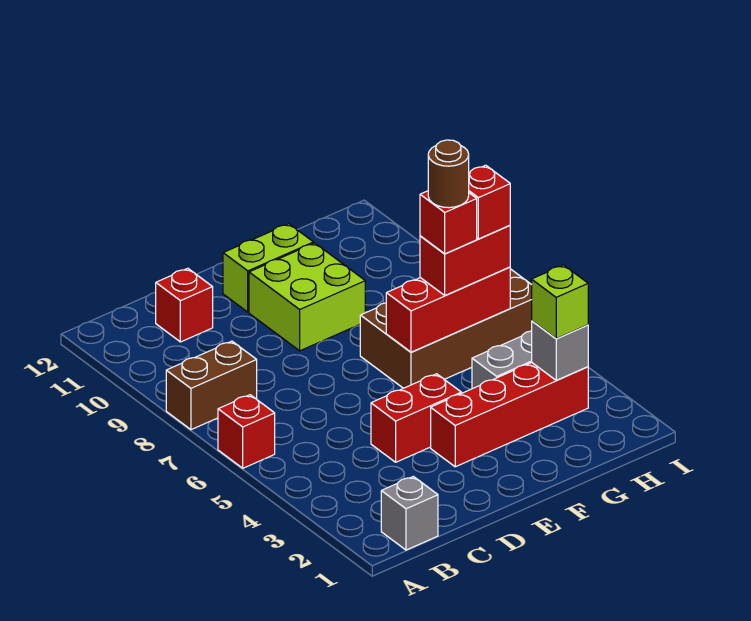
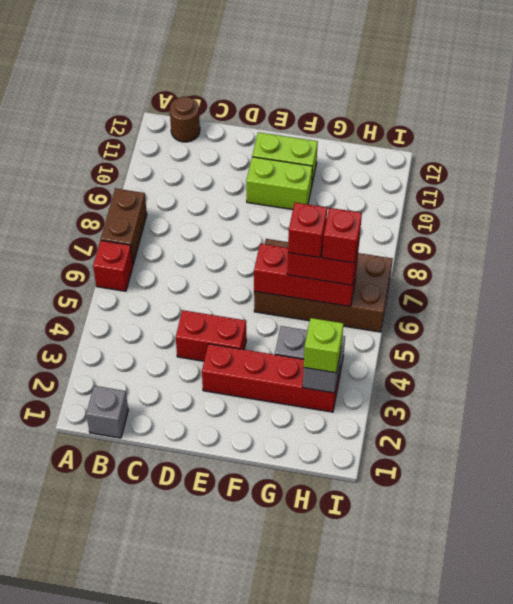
brown brick A8:B8 level 1 -> brown brick A7:A8 level 1
red brick C11 level 1 -> none
lime brick E9:F10 level 1 -> lime brick E10:F10 level 1
brown round brick G6 level 5 -> brown round brick B12 level 1

